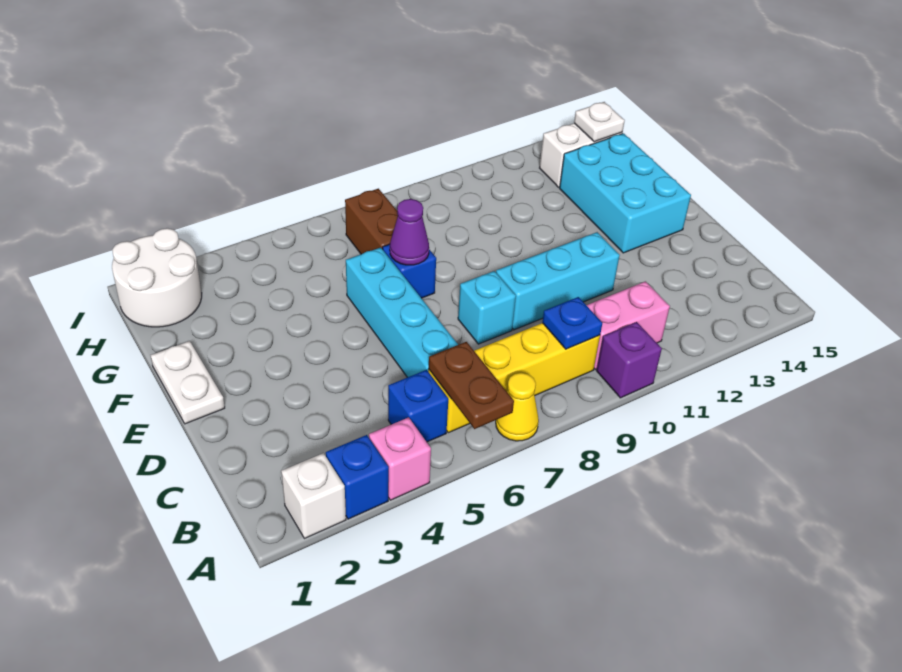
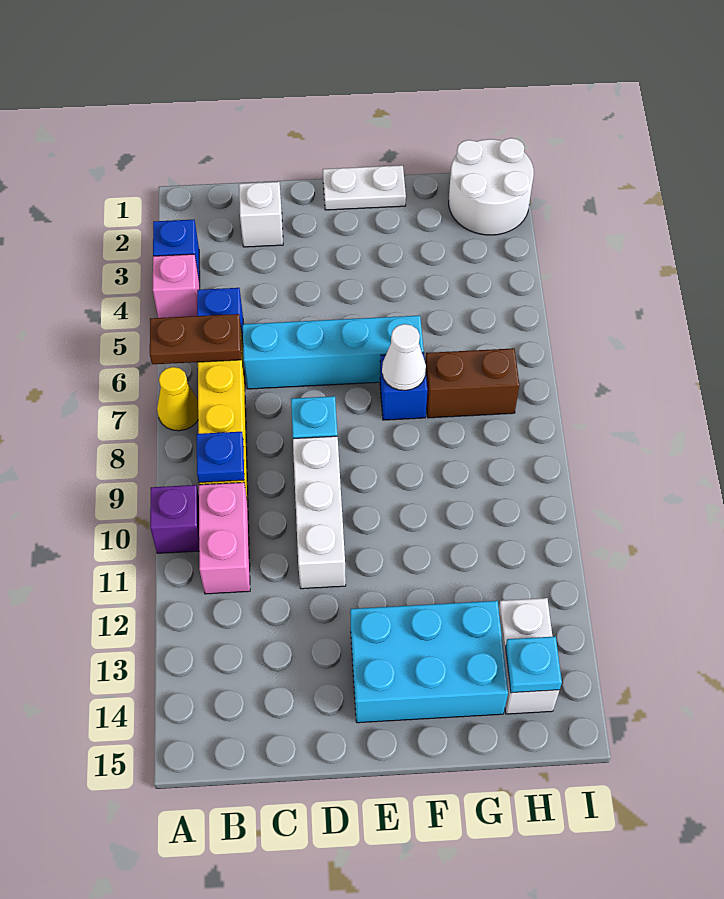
white brick A2 level 1 -> white brick C2 level 1
cyan brick D9:D11 level 1 -> white brick D9:D11 level 1
purple cone F7 level 2 -> white cone F7 level 2
white plate H14 level 2 -> cyan plate H14 level 2

